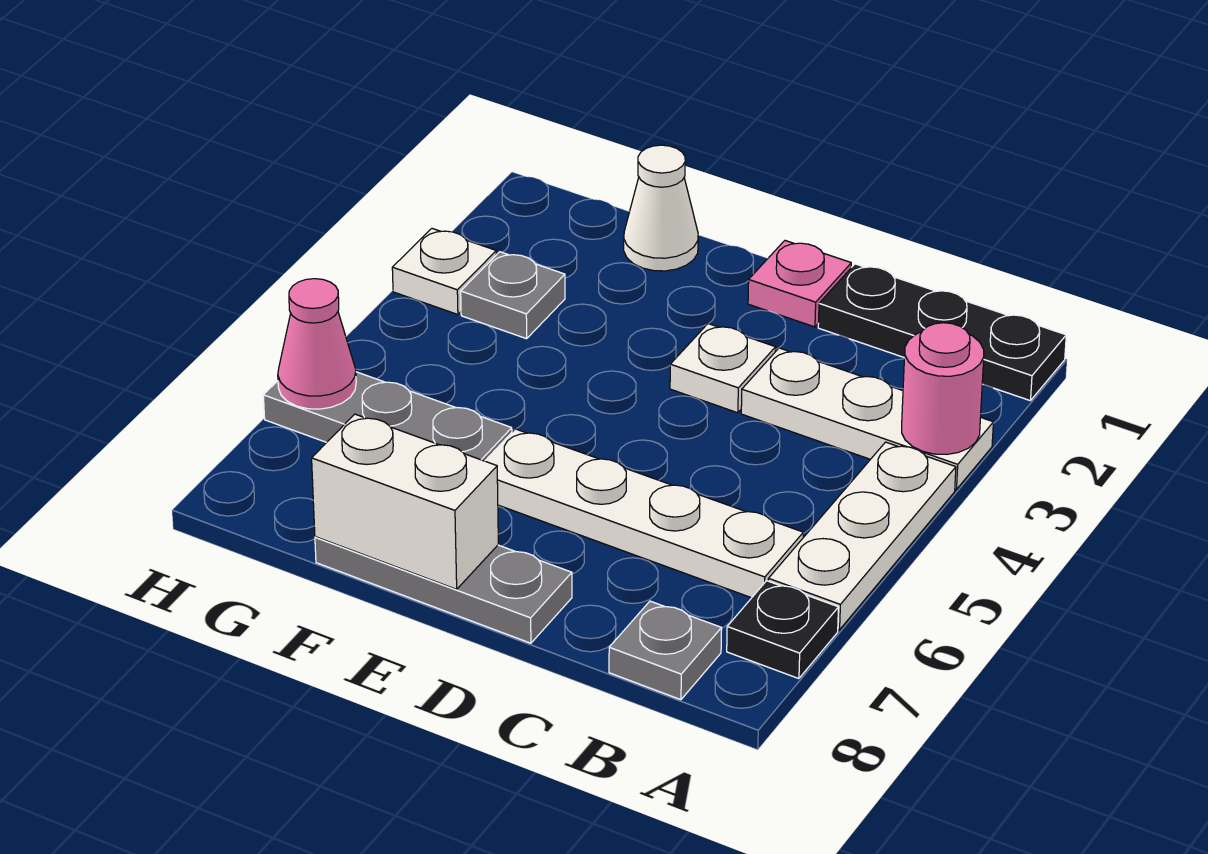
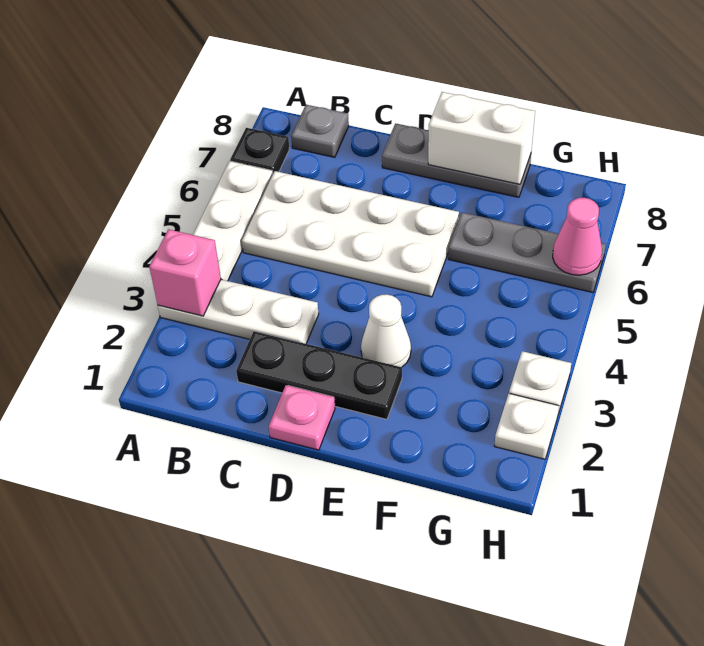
black plate A1:C1 level 1 -> black plate C2:E2 level 1
pink round brick A3 level 2 -> pink brick A3 level 2
white plate B6:E6 level 1 -> white plate B5:E6 level 1
white plate D3 level 1 -> white plate H2 level 1
white cone F1 level 1 -> white cone E3 level 1
grey plate G3 level 1 -> none

